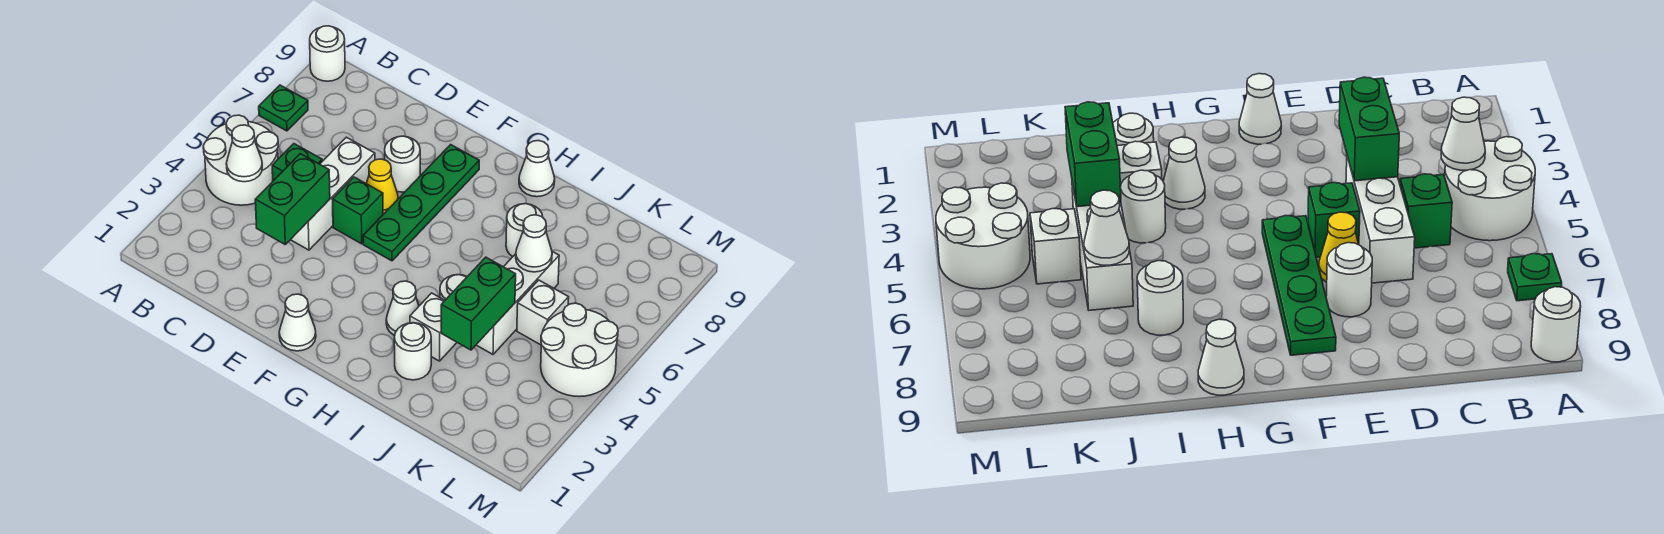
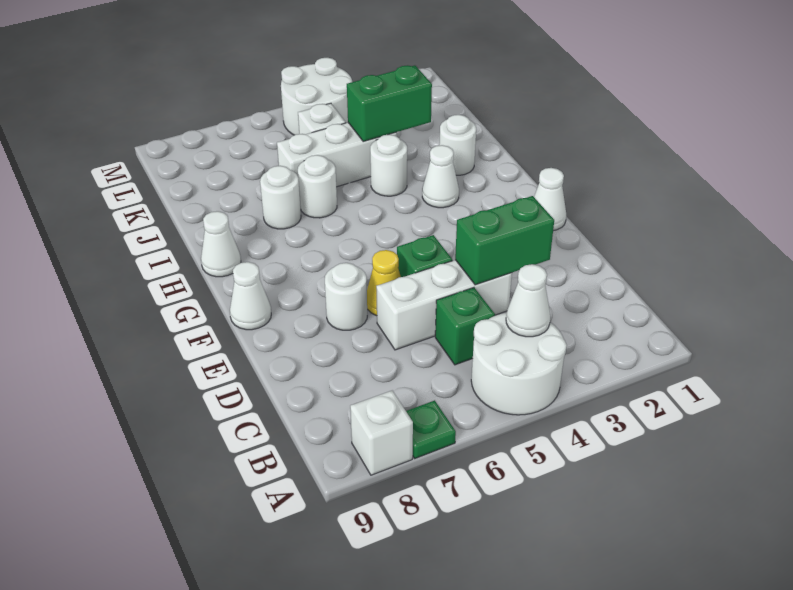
white round brick A9 level 1 -> white round brick I6 level 1
green plate F5:F8 level 1 -> none
white brick I3 level 1 -> white brick A8 level 1
white cone J6 level 2 -> white cone F9 level 1

